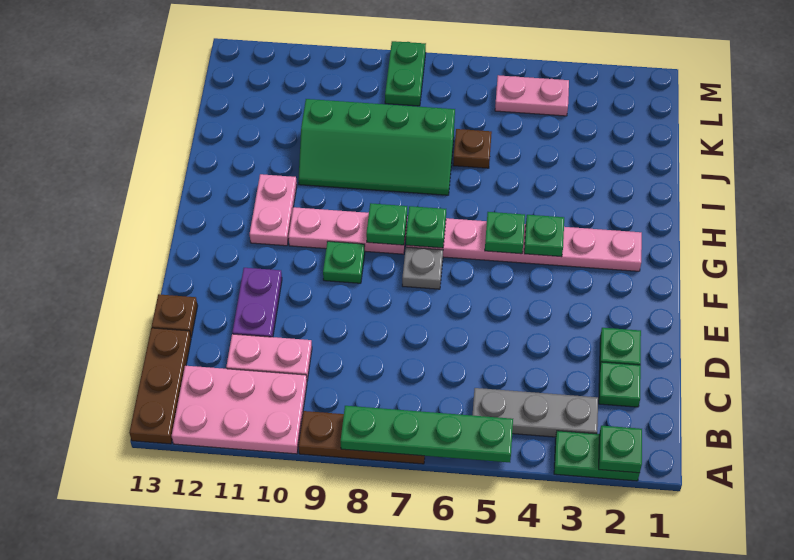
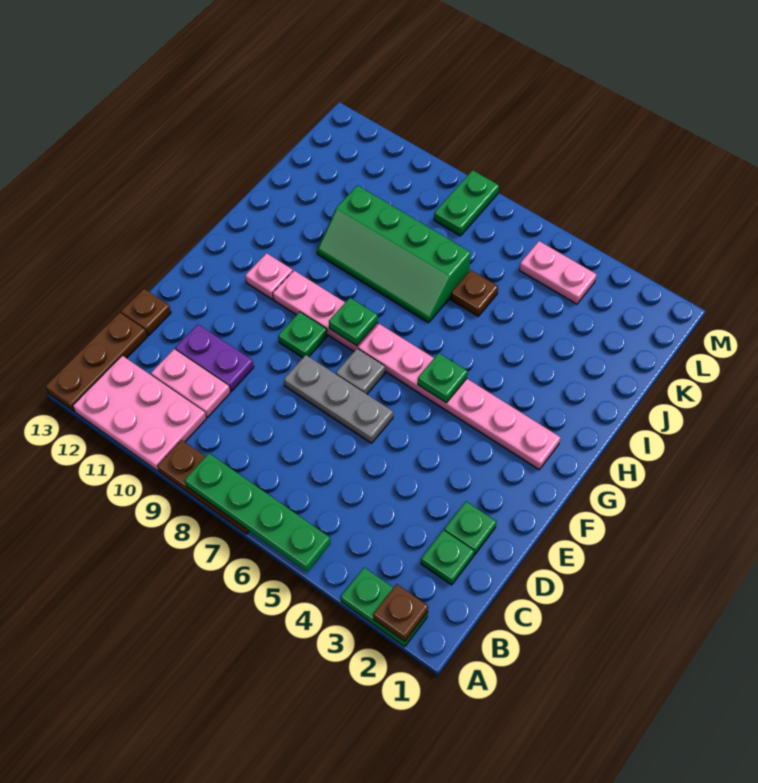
green plate A2 level 2 -> brown plate A2 level 2
grey plate B3:B5 level 1 -> grey plate E6:E8 level 1
purple plate D11:E11 level 1 -> purple plate D10:D11 level 1
green plate G4 level 2 -> none
green plate G7 level 2 -> none
pink plate G11:H11 level 1 -> pink plate G11 level 1

